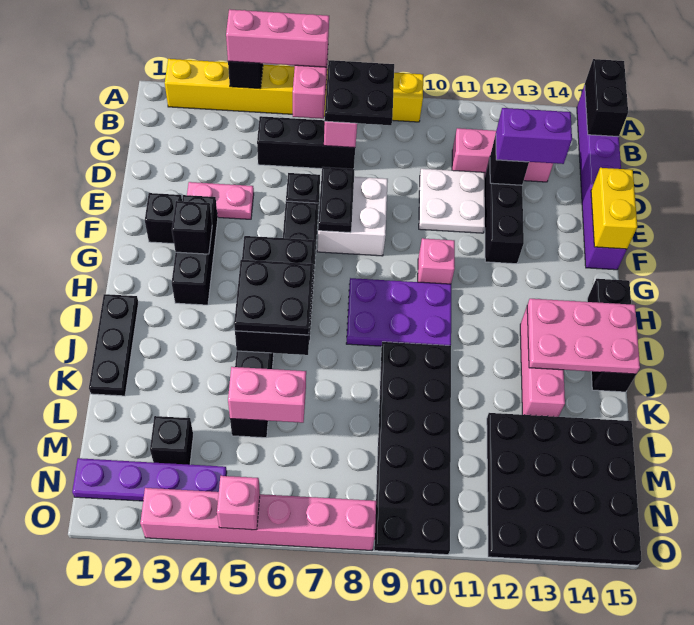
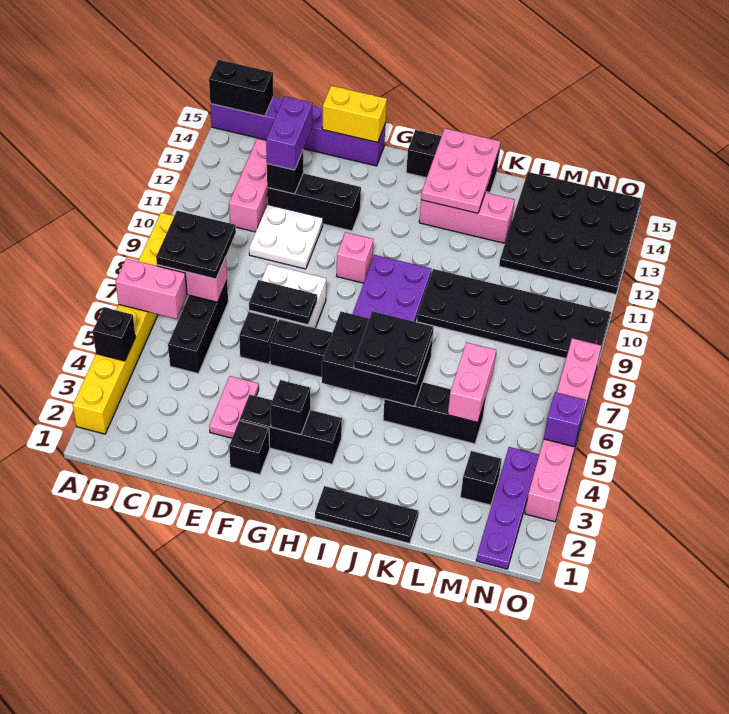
pink brick A4:A6 level 3 -> none
pink brick O5 level 2 -> purple brick O5 level 2

